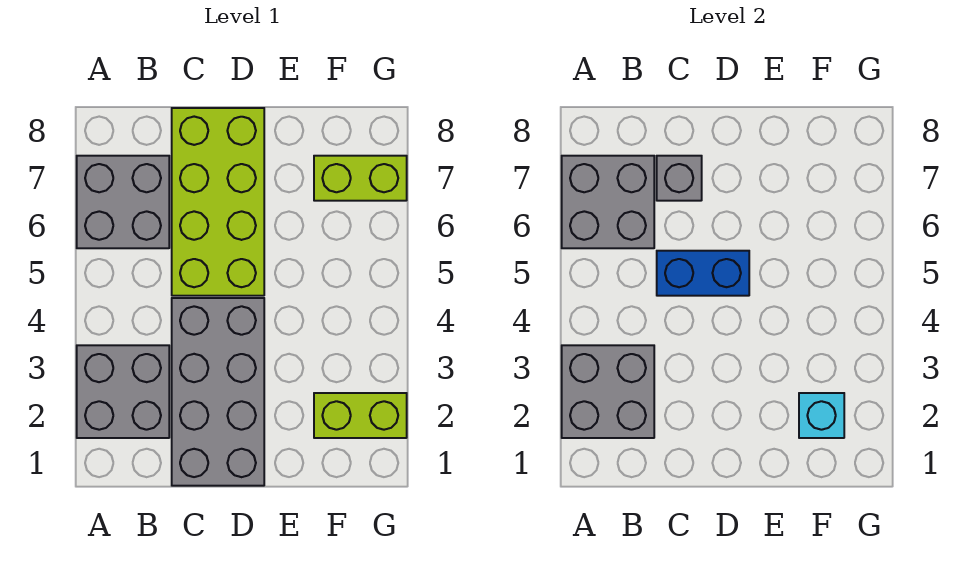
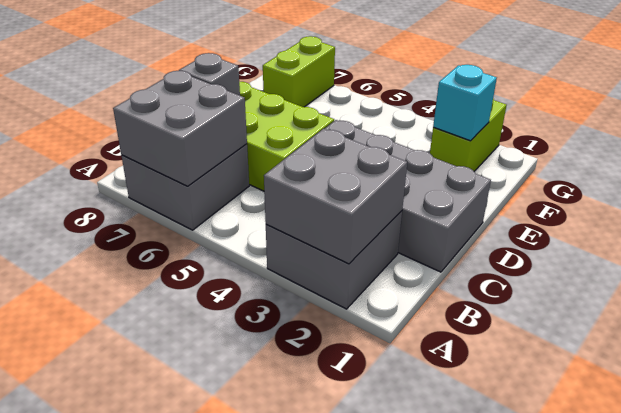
blue brick C5:D5 level 2 -> none

